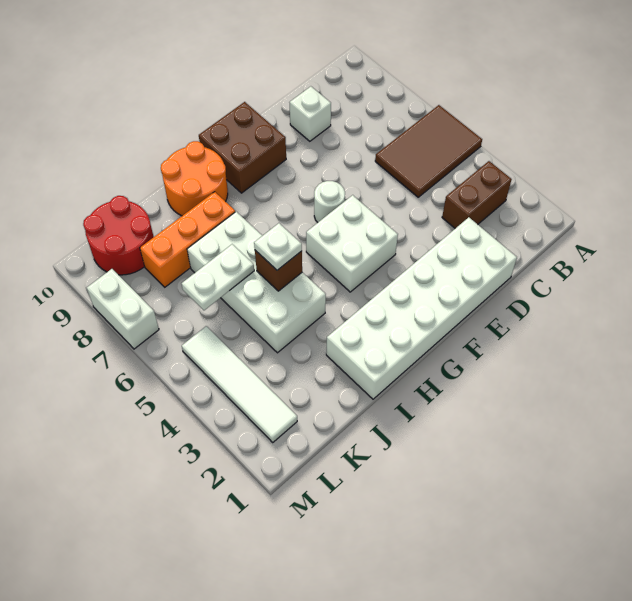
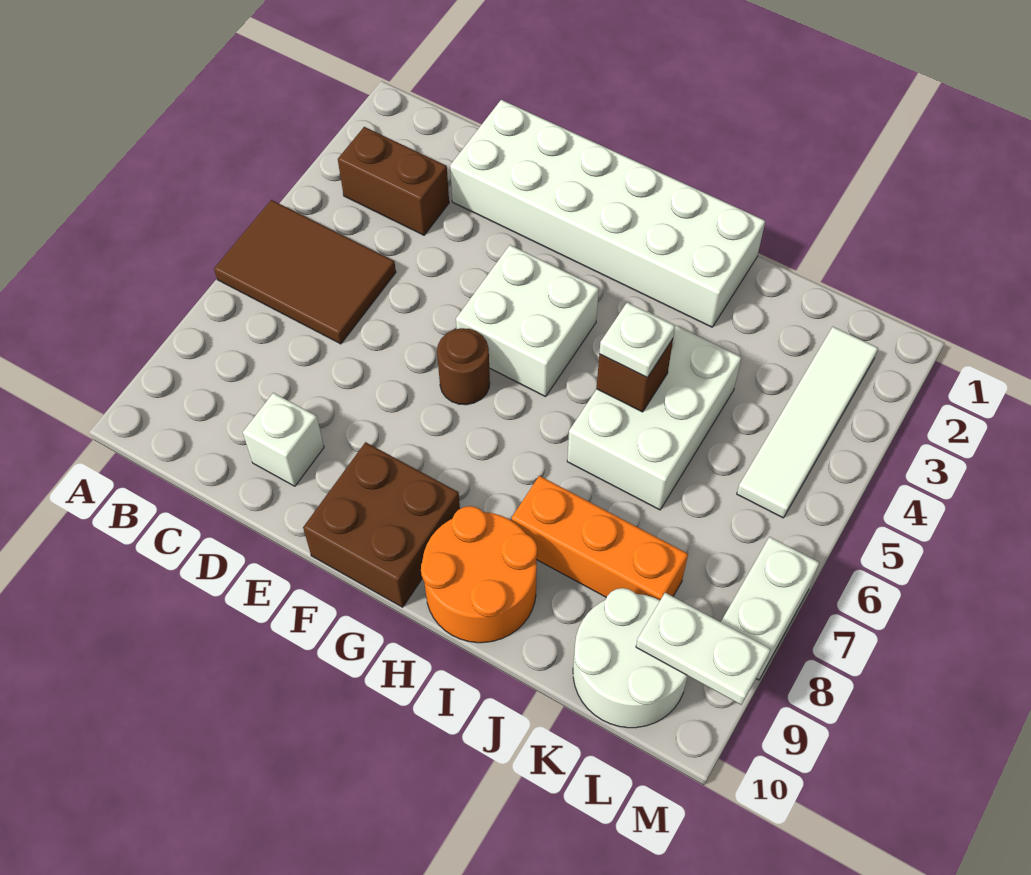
white round brick F6 level 1 -> brown round brick F6 level 1
white brick I4:J7 level 1 -> white brick I4:J6 level 1
white plate J6:K6 level 2 -> white plate L9:M9 level 2
red round brick K9:L10 level 1 -> white round brick K9:L10 level 1

